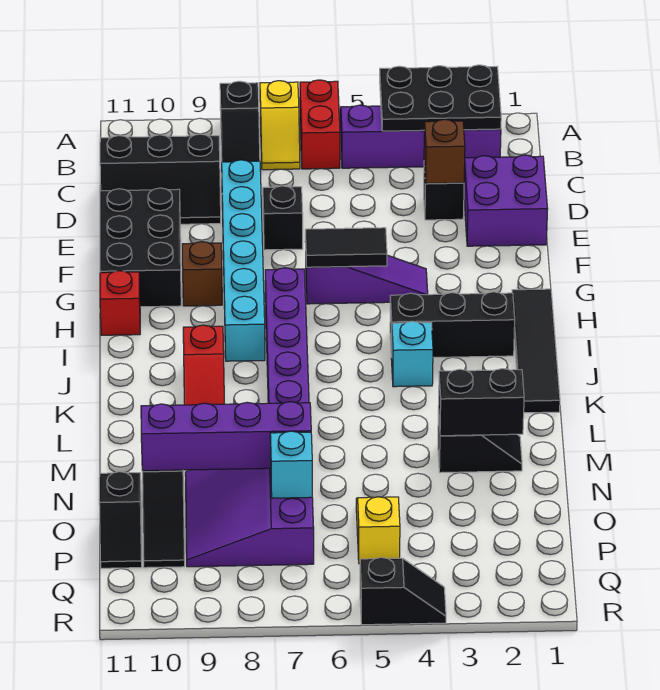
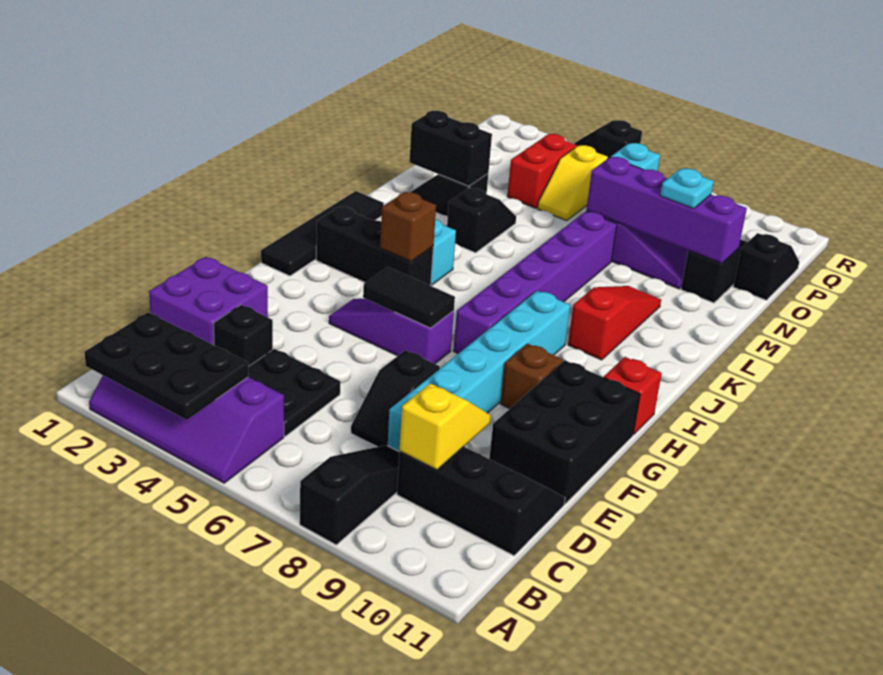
red brick A6:B6 level 1 -> red brick O4:P4 level 1
yellow slope A7:B7 level 1 top A -> yellow slope C9:D9 level 2 top C
none -> black plate C4:D5 level 1
brown brick D3 level 2 -> brown brick I4 level 2
none -> black slope L4:M4 level 1 top L
none -> cyan plate N9 level 3

